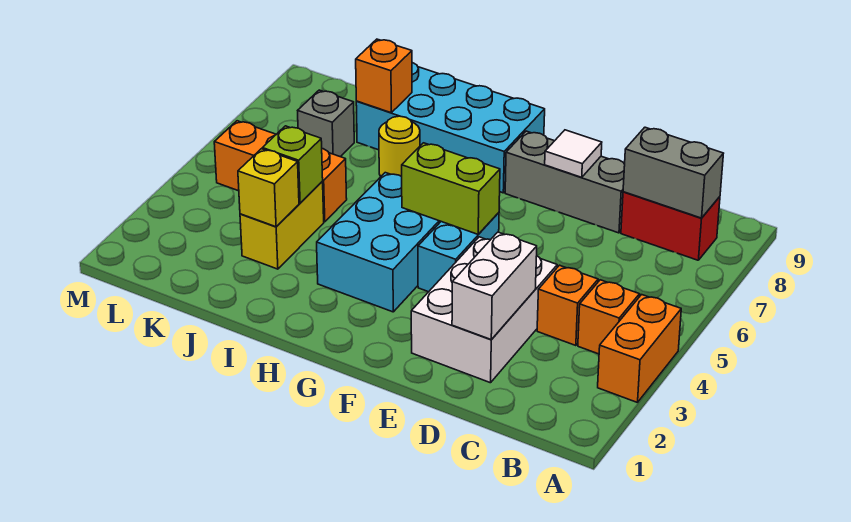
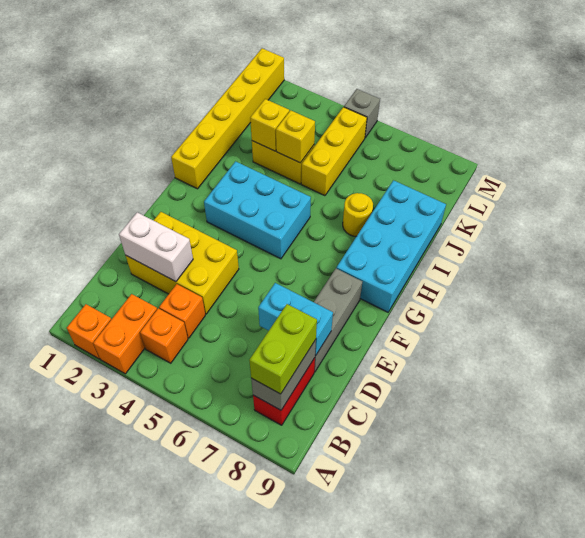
orange brick A3:A4 level 1 -> orange brick A3:B3 level 1
white brick D2:E4 level 1 -> yellow brick D2:E4 level 1
white tile E8 level 2 -> none
cyan brick F4:F5 level 1 -> cyan brick D7:D8 level 2
lime brick F5:G5 level 2 -> lime brick B8:C8 level 3
none -> yellow brick H1:M1 level 1
lime brick J4 level 2 -> yellow brick J4 level 2
orange brick J5:L5 level 1 -> yellow brick J5:L5 level 1
orange brick J8 level 2 -> orange brick A2 level 1
grey brick K7 level 1 -> grey brick M5 level 1

